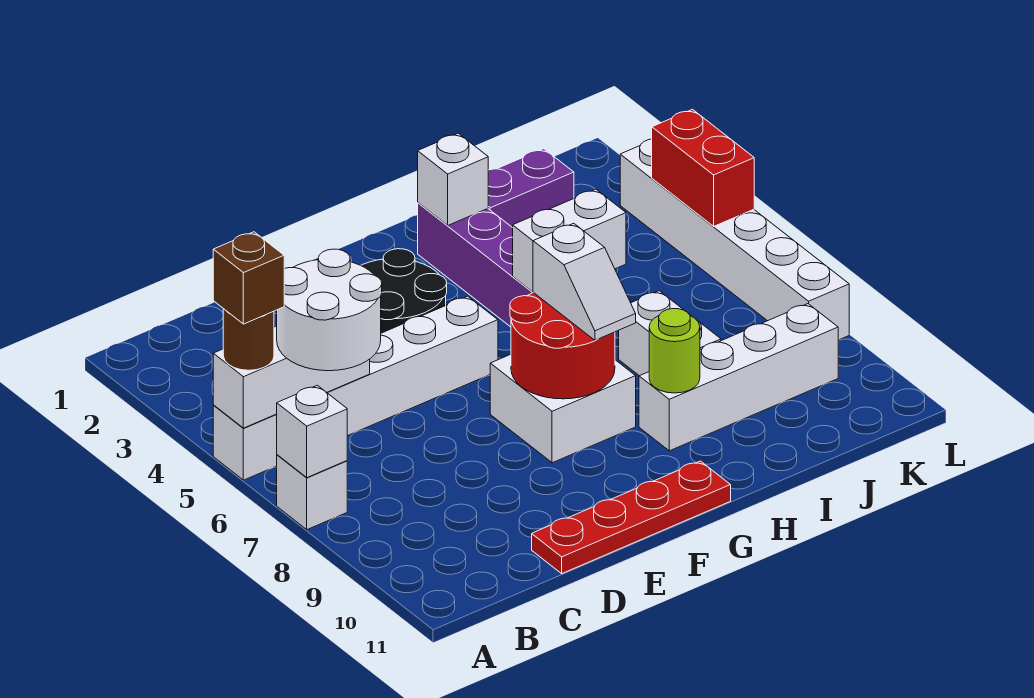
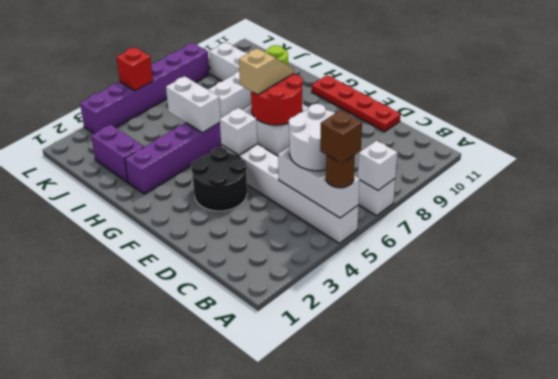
white slope G7:G8 level 3 top 7 -> tan slope G7:G8 level 3 top 7
white brick H2 level 2 -> white brick F5 level 2
white brick L3:L8 level 1 -> purple brick L3:L8 level 1
red brick L4:L5 level 2 -> red brick L5 level 2

